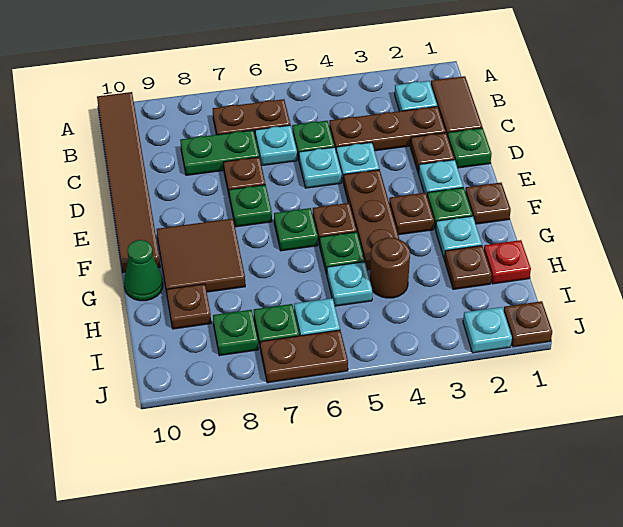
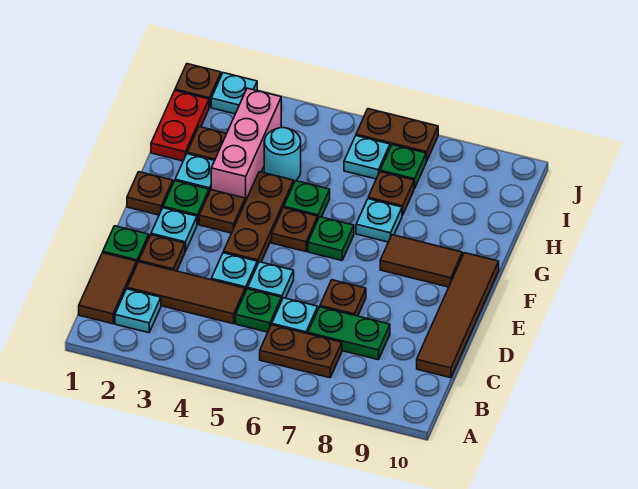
brown tile A10:F10 level 1 -> brown tile C10:F10 level 1
brown plate C2:C4 level 1 -> brown tile C2:C4 level 1
green plate E7 level 1 -> none
brown tile F8:G9 level 1 -> brown tile F8:F9 level 1
none -> pink brick G3:I3 level 1
green cone G10 level 1 -> none
red plate H1 level 1 -> red plate H1:I1 level 1
brown round brick H4 level 1 -> cyan round brick H4 level 1
cyan plate H5 level 1 -> cyan plate G7 level 1
brown plate H9 level 1 -> brown plate H7 level 1
green plate I8 level 1 -> none

